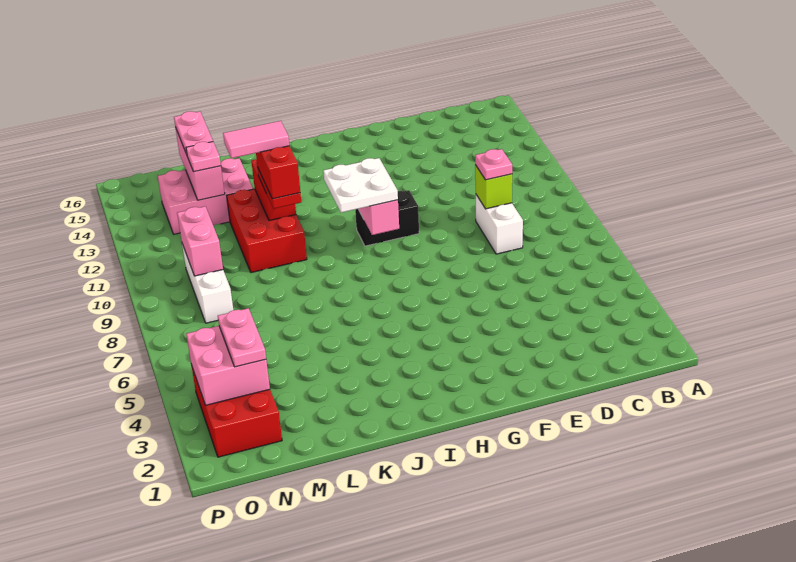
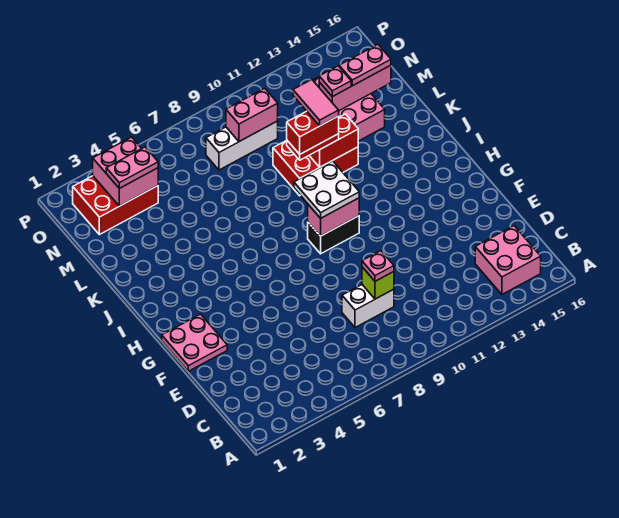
none -> pink brick B14:C15 level 1
none -> pink plate F1:G2 level 1
black brick G10:H10 level 1 -> black brick H9:H10 level 1

